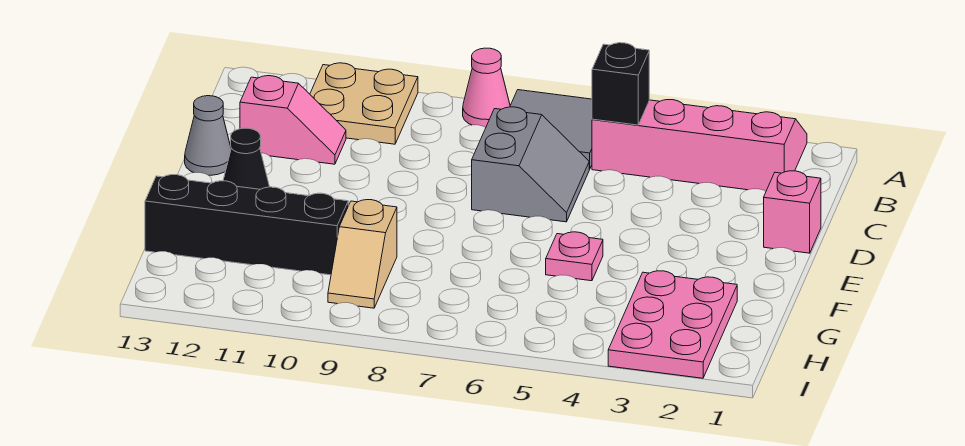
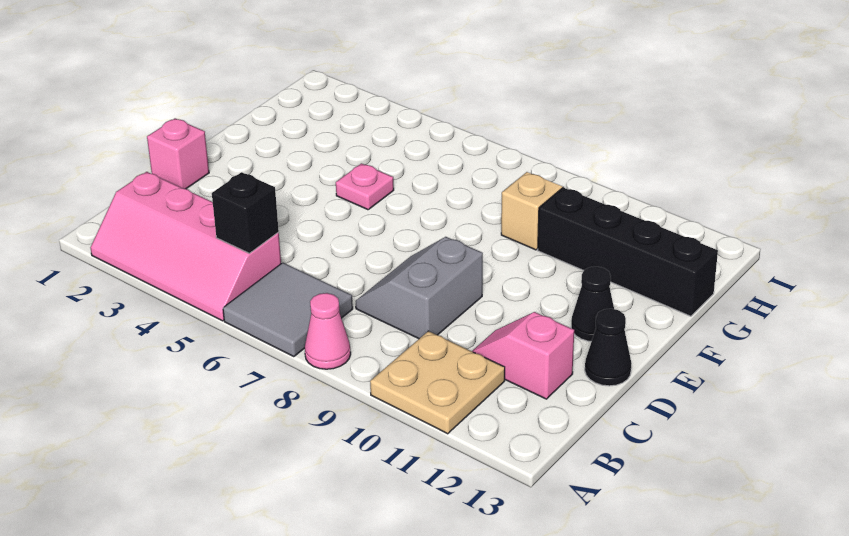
grey slope C6:D7 level 1 top 7 -> grey slope C8:D9 level 1 top 9
grey cone D13 level 1 -> black cone D13 level 1
pink plate G2:I3 level 1 -> none

